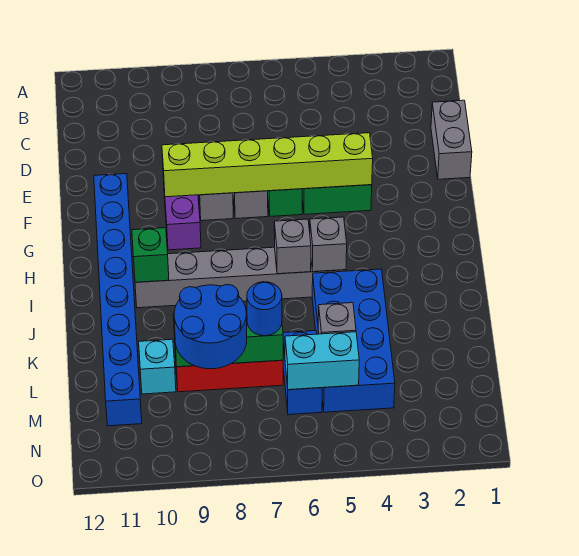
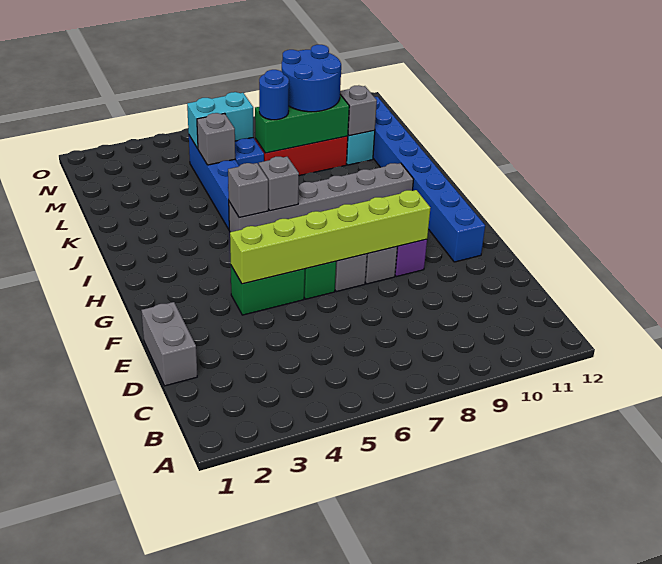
green brick I10 level 2 -> none
blue brick J4:M5 level 1 -> blue brick J5:M5 level 1
none -> grey brick L10 level 2

